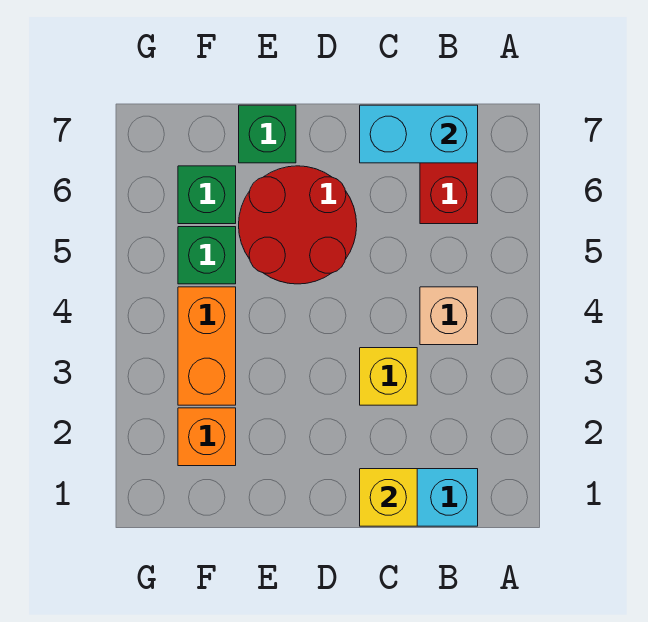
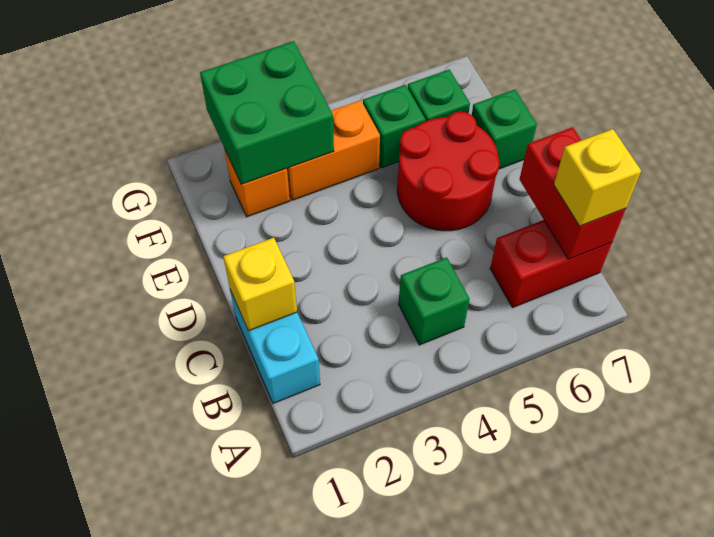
tan brick B4 level 1 -> green brick B4 level 1
cyan brick B7:C7 level 2 -> red brick B7:C7 level 2
yellow brick C3 level 1 -> yellow brick B7 level 3
none -> green brick F2:G3 level 2

